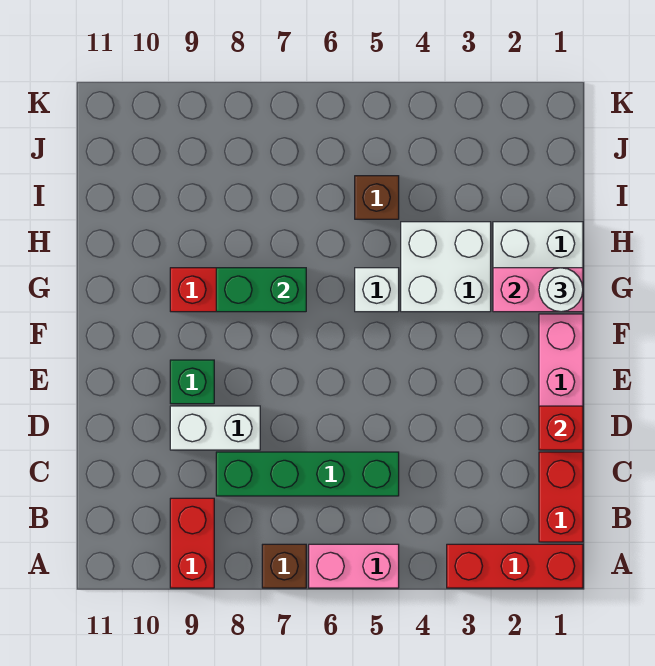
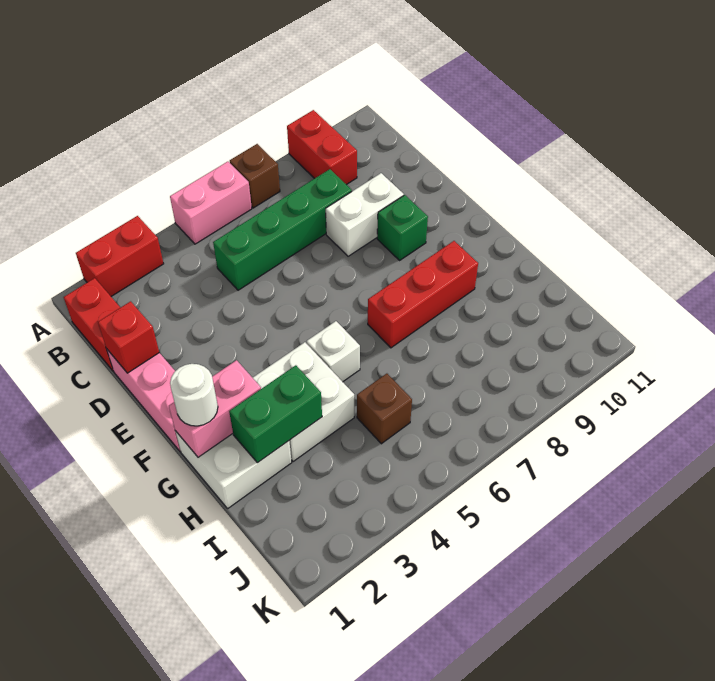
red brick A1:A3 level 1 -> red brick A2:A3 level 1
green brick G7:G8 level 2 -> green brick H2:H3 level 2

